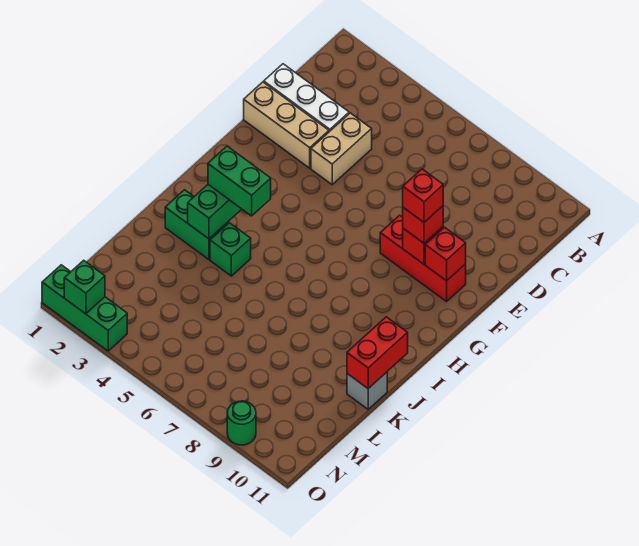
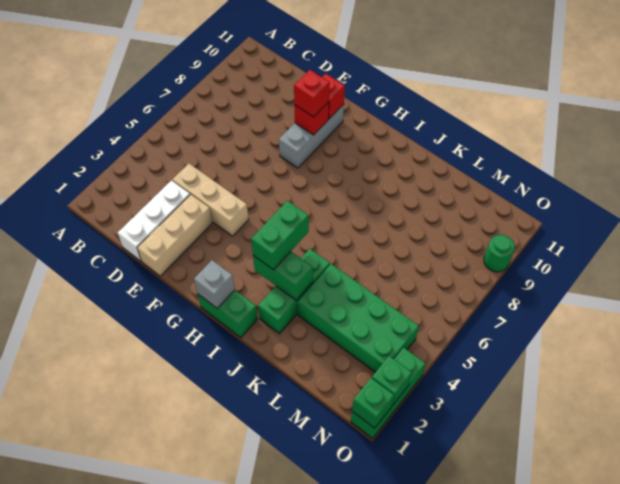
tan brick D4:E4 level 1 -> tan brick D4:F4 level 1
red brick F8:F10 level 1 -> grey brick F8:F10 level 1
red brick F9 level 4 -> none
none -> green brick H1:I1 level 1
red brick J11:K11 level 2 -> none
none -> green brick K3:N4 level 1
grey brick K11 level 1 -> grey brick H1 level 2
none -> green brick O1 level 2

